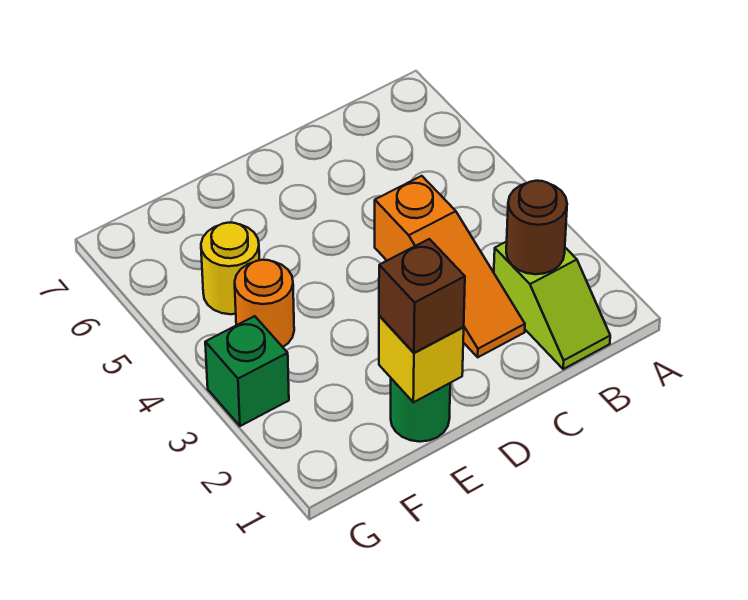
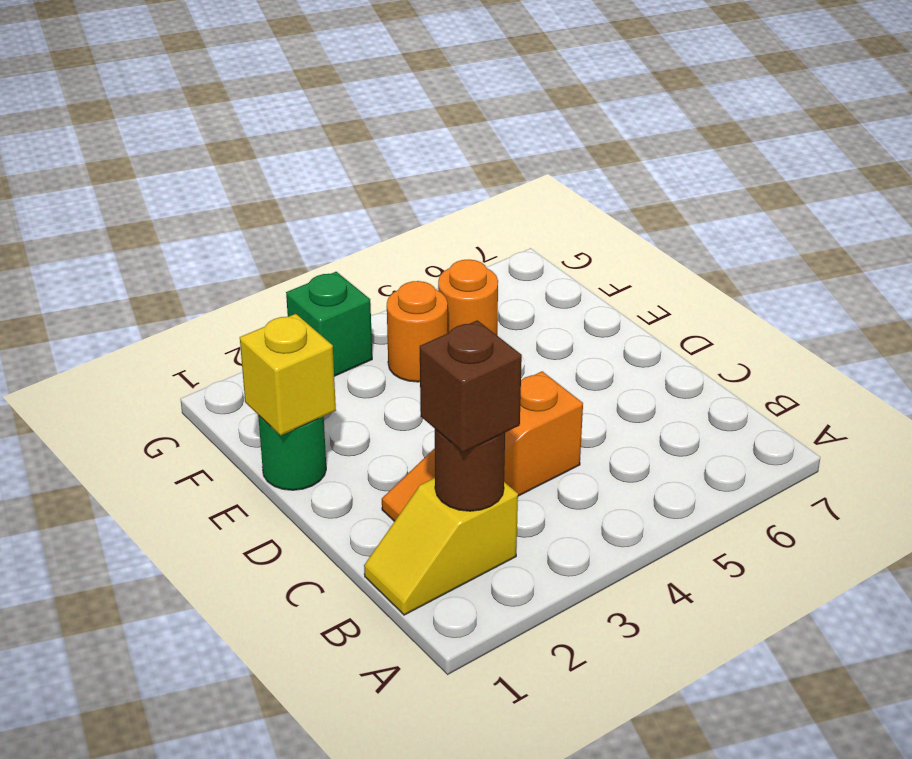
lime slope B1:B2 level 1 top 2 -> yellow slope B1:B2 level 1 top 2
brown brick E1 level 3 -> brown brick B2 level 3
yellow round brick F5 level 1 -> orange round brick F5 level 1

